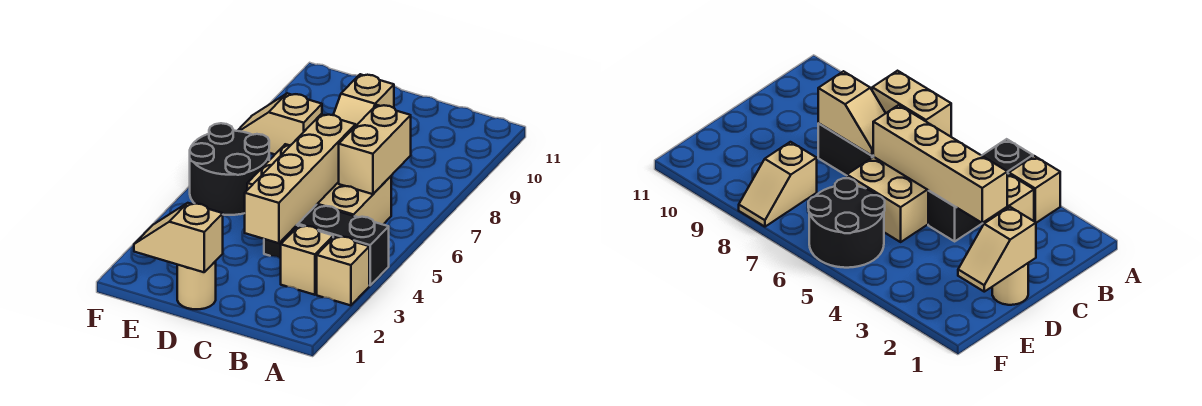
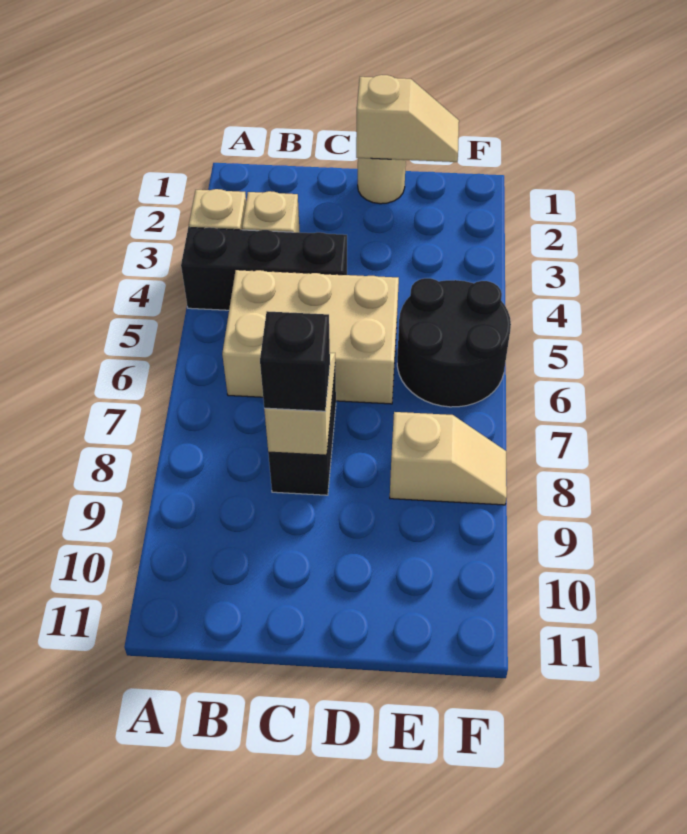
tan brick B6:B7 level 2 -> none
tan brick C3:C6 level 2 -> none
none -> black brick C8 level 3

